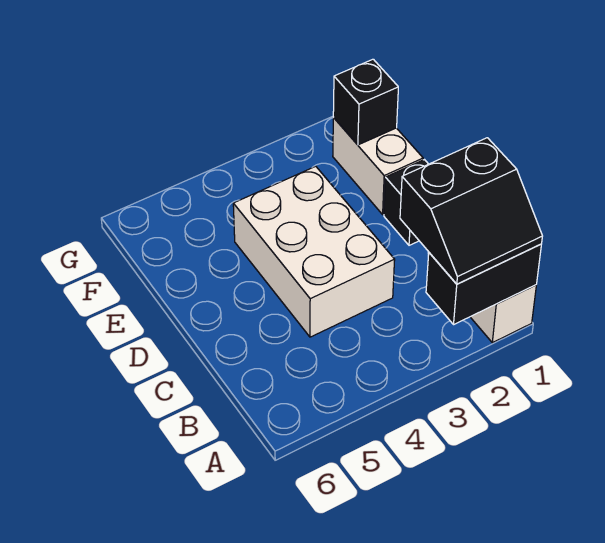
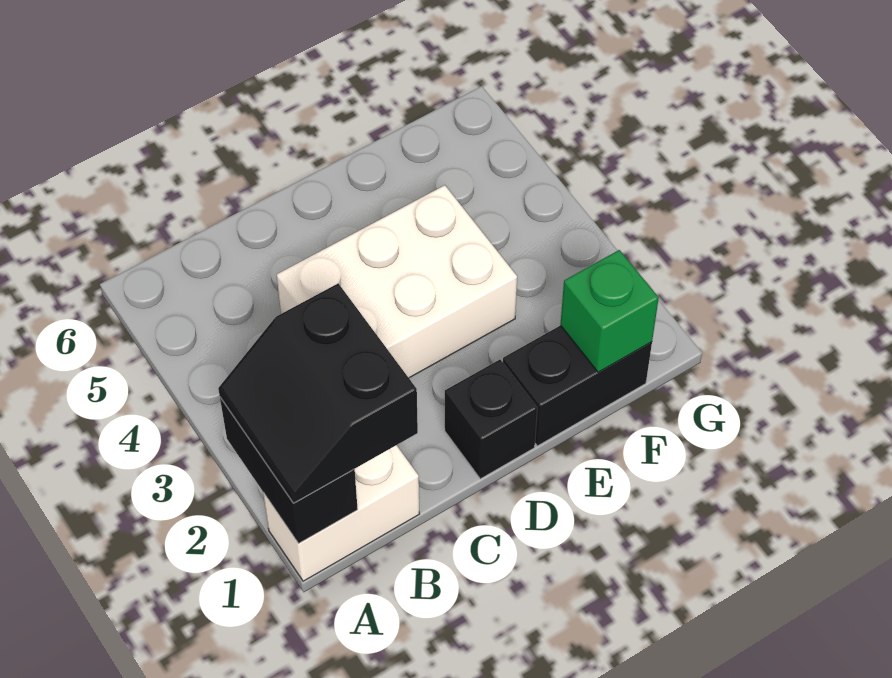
white brick E1:F1 level 1 -> black brick E1:F1 level 1
black brick F1 level 2 -> green brick F1 level 2

